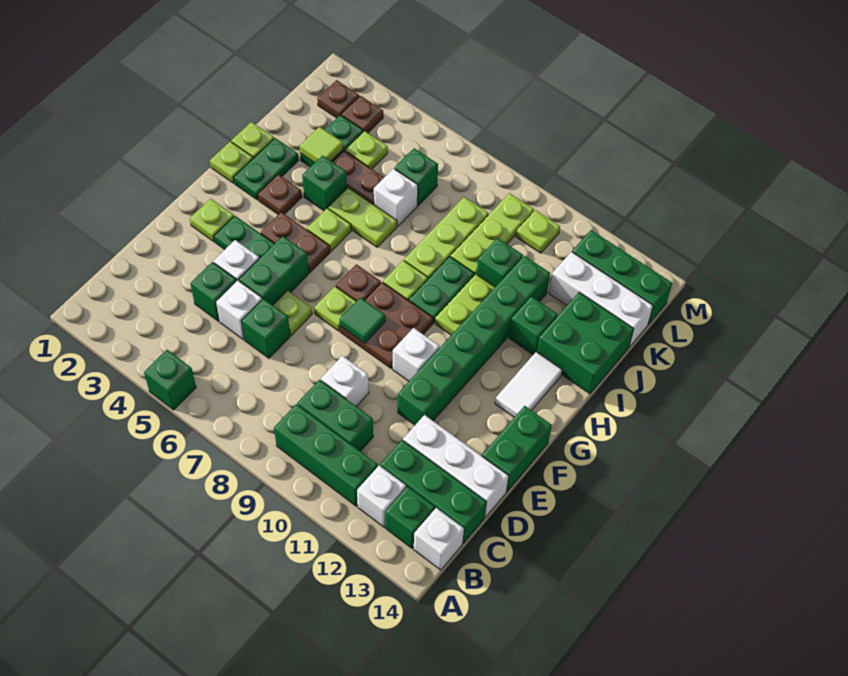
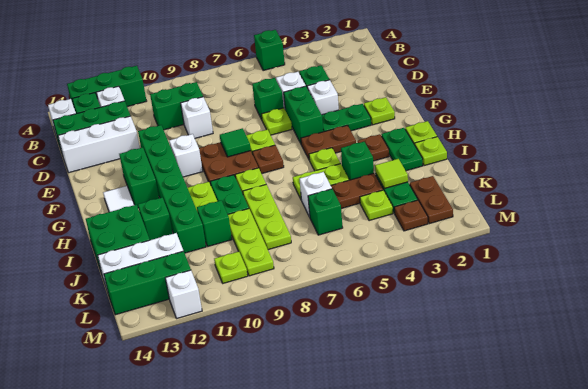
green brick B9:B11 level 1 -> green brick A11:A13 level 1
green brick E14:F14 level 1 -> green brick F12:G12 level 1
brown plate L2 level 1 -> brown plate K2:L2 level 1
none -> white brick M12 level 1

